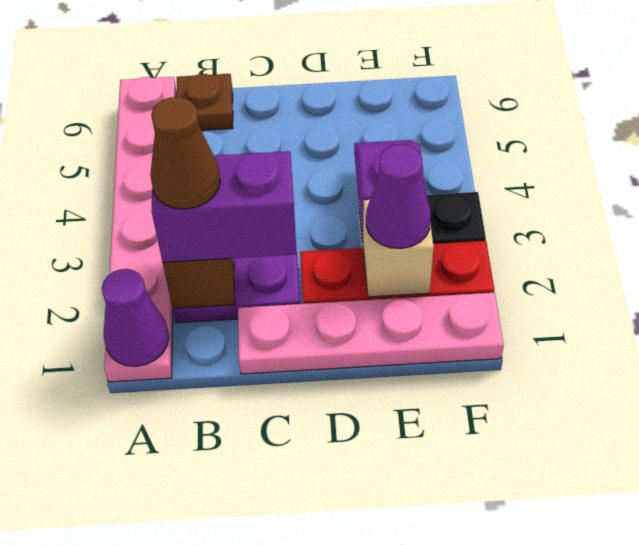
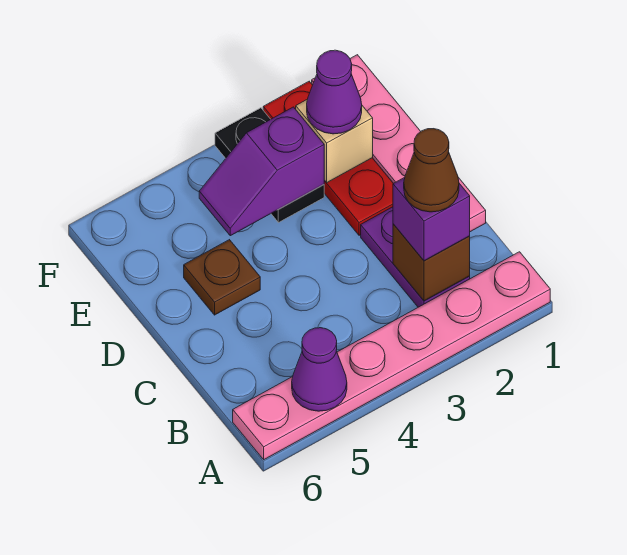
purple cone A1 level 2 -> purple cone A5 level 2
purple brick B2:C2 level 3 -> purple brick B2 level 3
brown plate B6 level 1 -> brown plate D5 level 1

